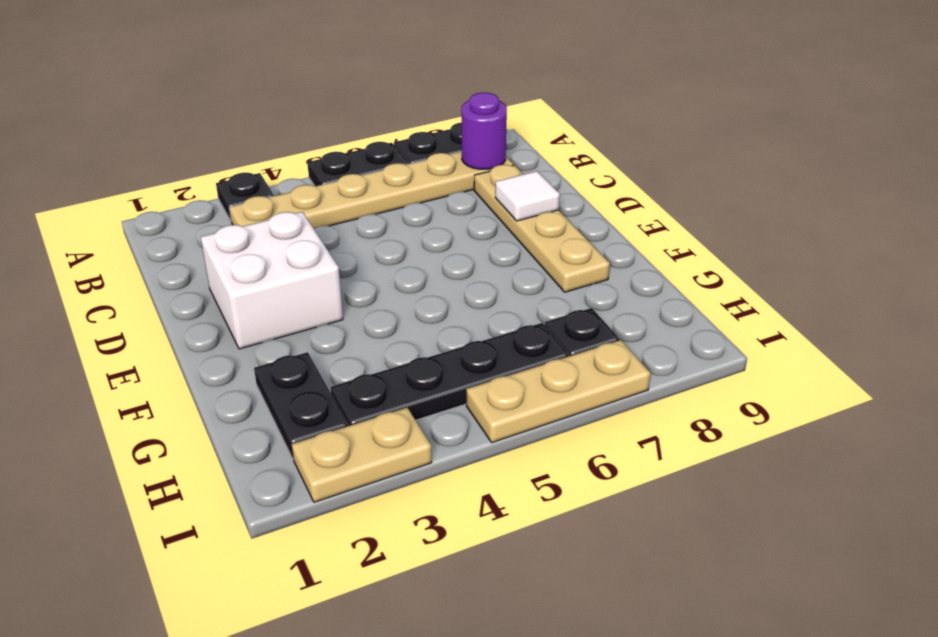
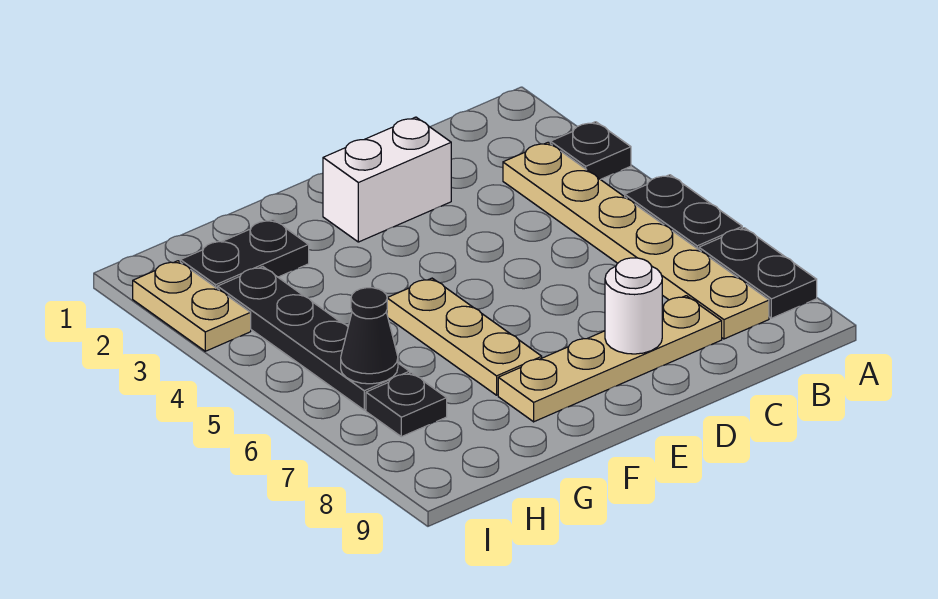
purple round brick B8 level 2 -> none
white brick D2:E3 level 1 -> white brick D2:E2 level 1
white tile D8 level 2 -> white round brick D8 level 2
none -> black cone H6 level 2
tan plate I5:I7 level 1 -> tan plate F5:F7 level 1

